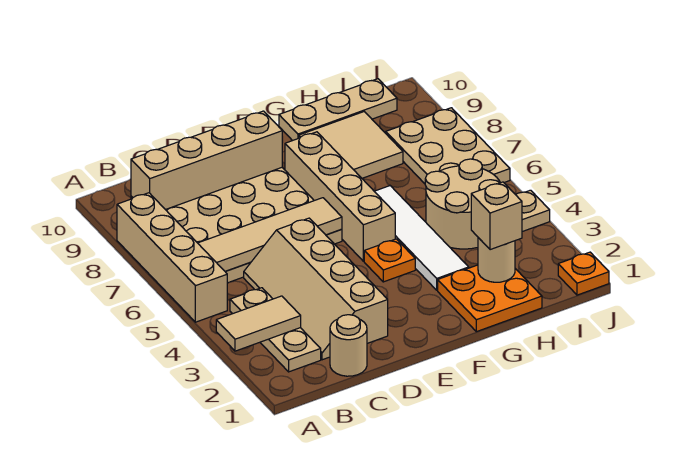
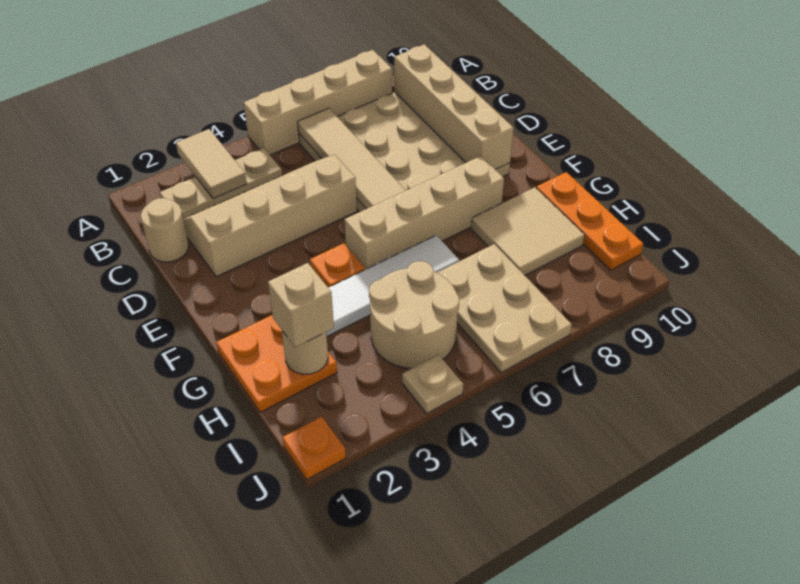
tan plate G10:I10 level 1 -> orange plate G10:I10 level 1
tan plate I6:J8 level 1 -> tan plate H6:J7 level 1

